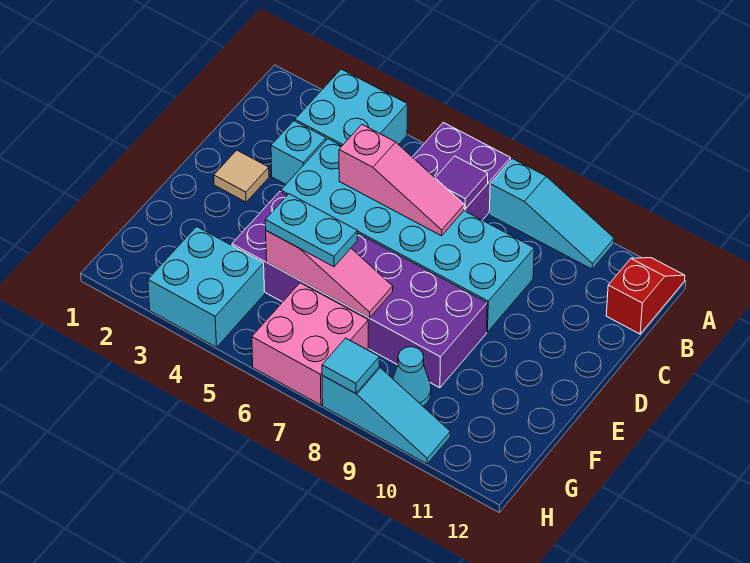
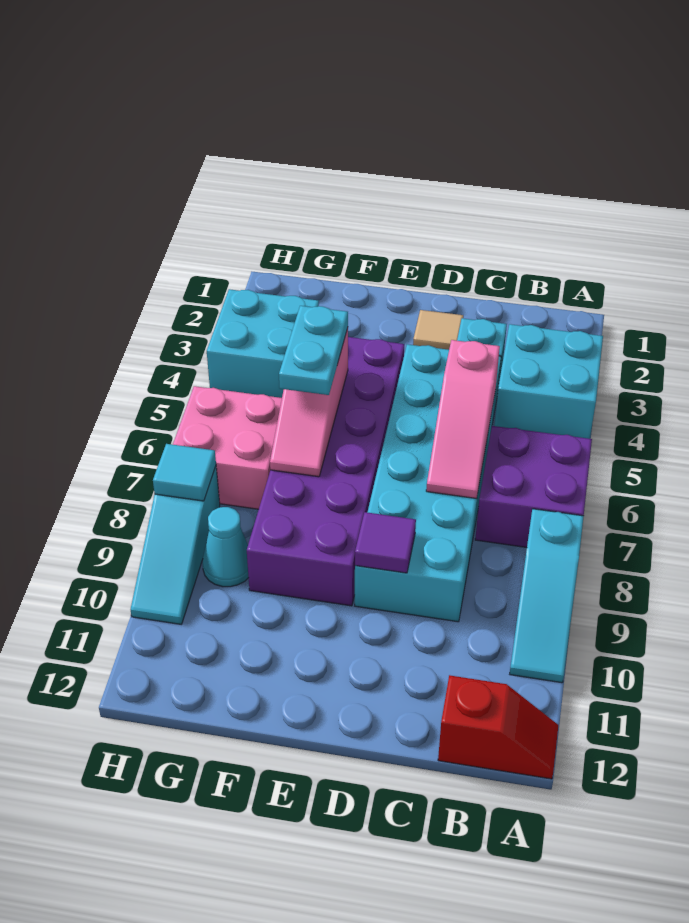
purple tile B7 level 2 -> purple tile D9 level 2

